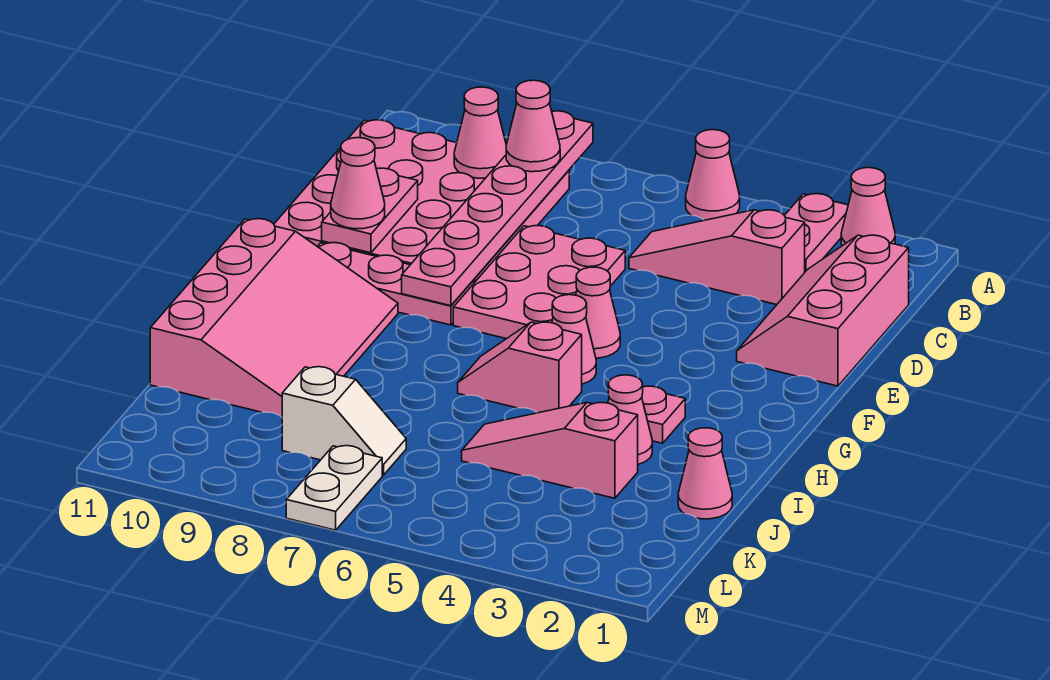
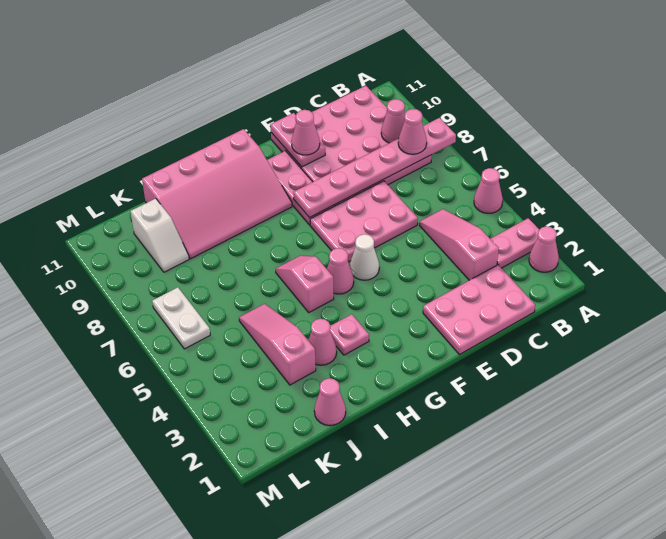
pink slope C1:E2 level 1 top 1 -> pink plate C1:E2 level 1
pink plate D10:E10 level 2 -> pink plate E10:E11 level 2
pink cone F5 level 1 -> white cone F5 level 1
white slope K7:K8 level 1 top 8 -> white slope K9:K10 level 1 top 10
white plate L7:M7 level 1 -> white plate L6:L7 level 1

